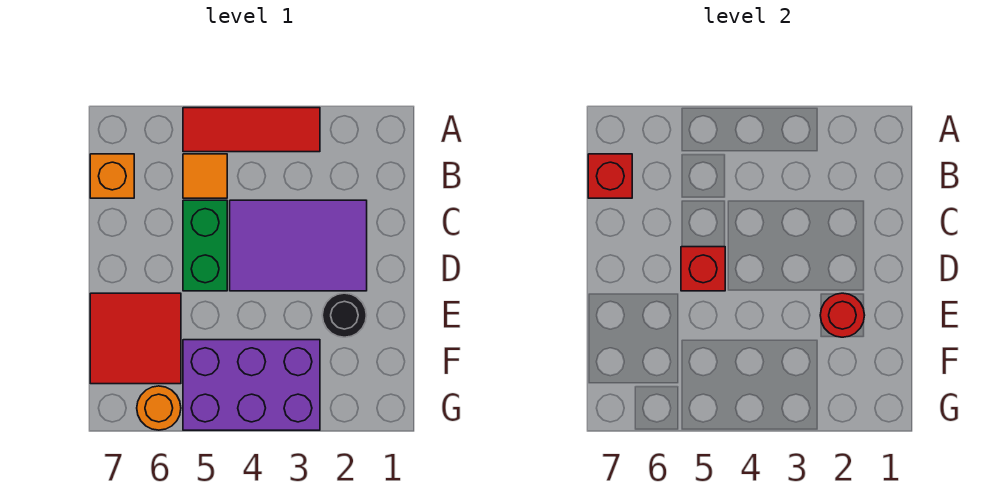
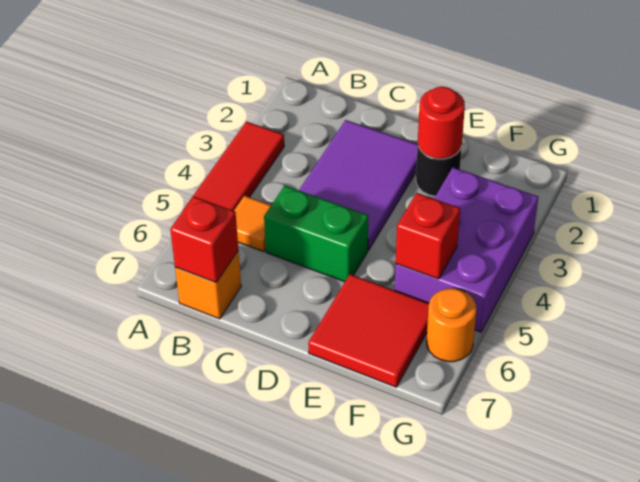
red brick D5 level 2 -> red brick F5 level 2

